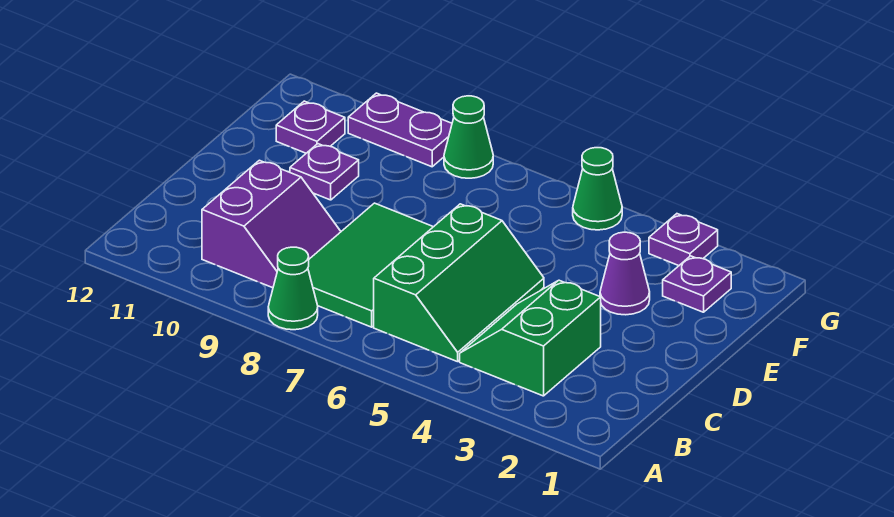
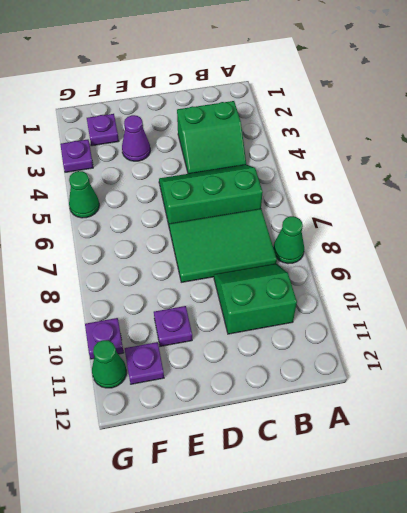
purple slope B9:C10 level 1 top 10 -> green slope B9:C10 level 1 top 10
green cone G8 level 1 -> green cone G11 level 1
purple plate G9:G10 level 1 -> purple plate G10 level 1

